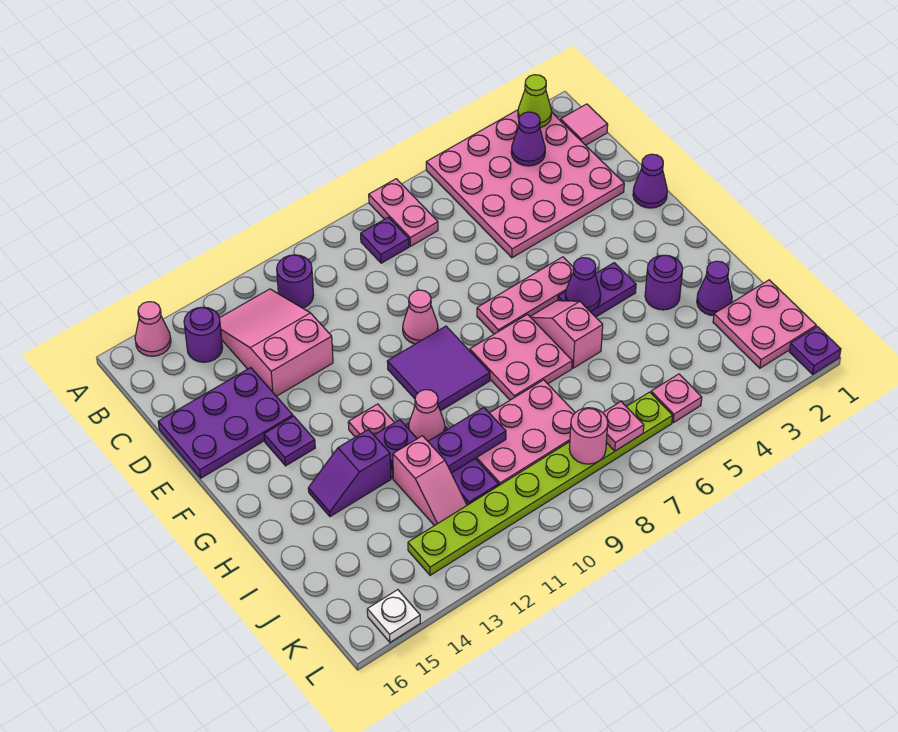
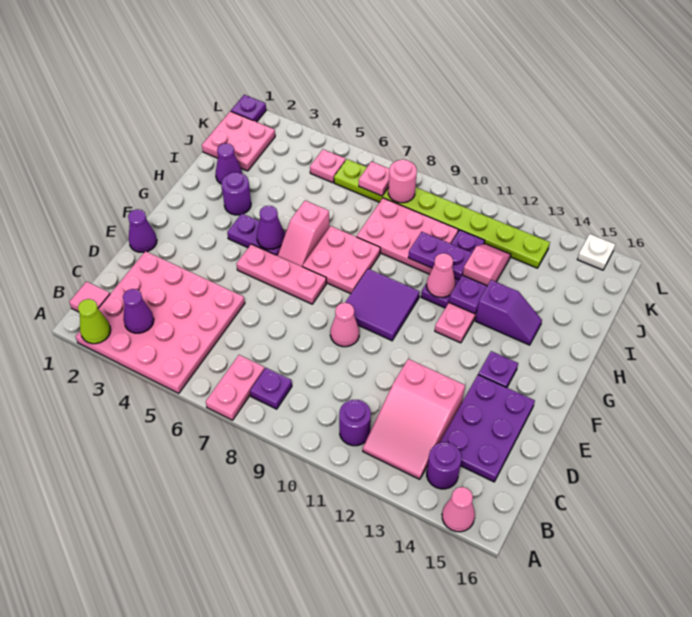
purple plate D14:E16 level 1 -> purple plate C14:E15 level 1

